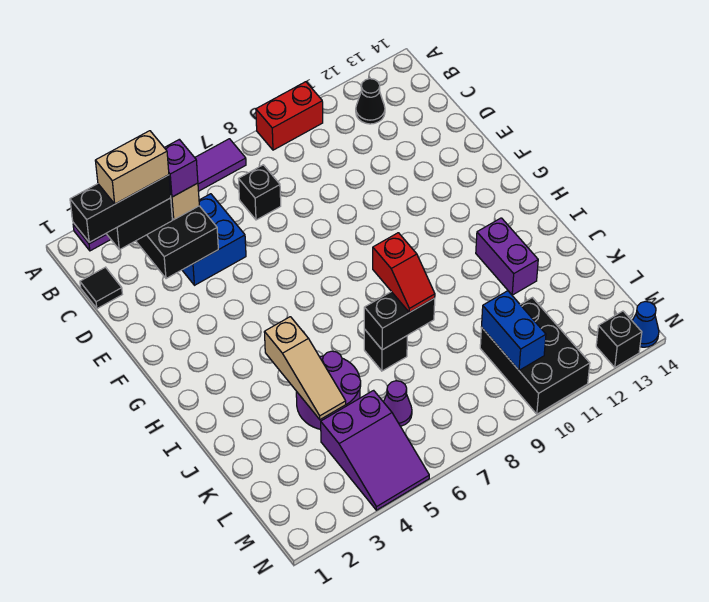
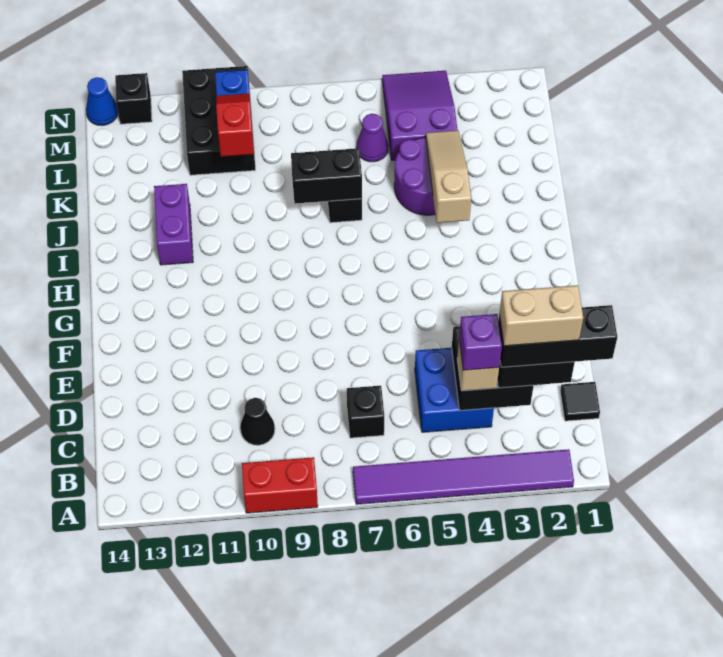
black cone B12 level 1 -> black cone C10 level 1
red slope I8:J8 level 3 top I -> red slope K10:L10 level 3 top K

